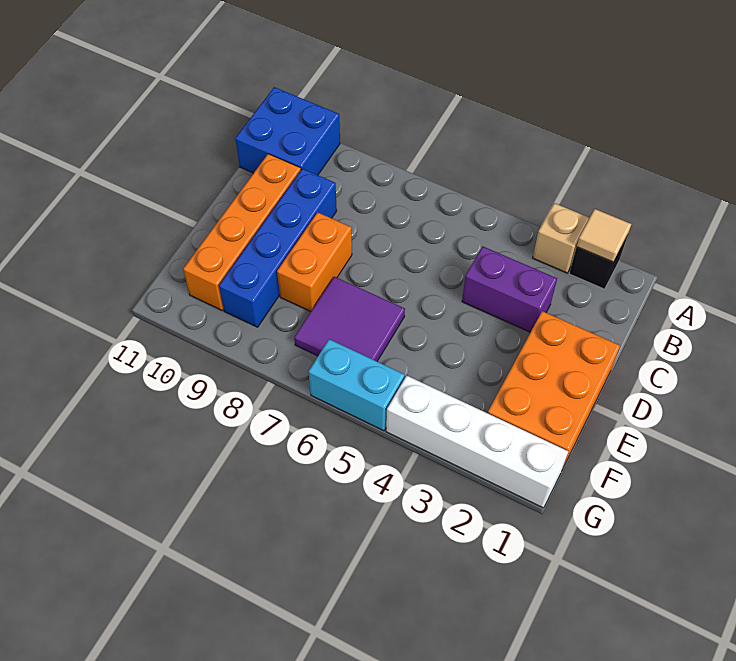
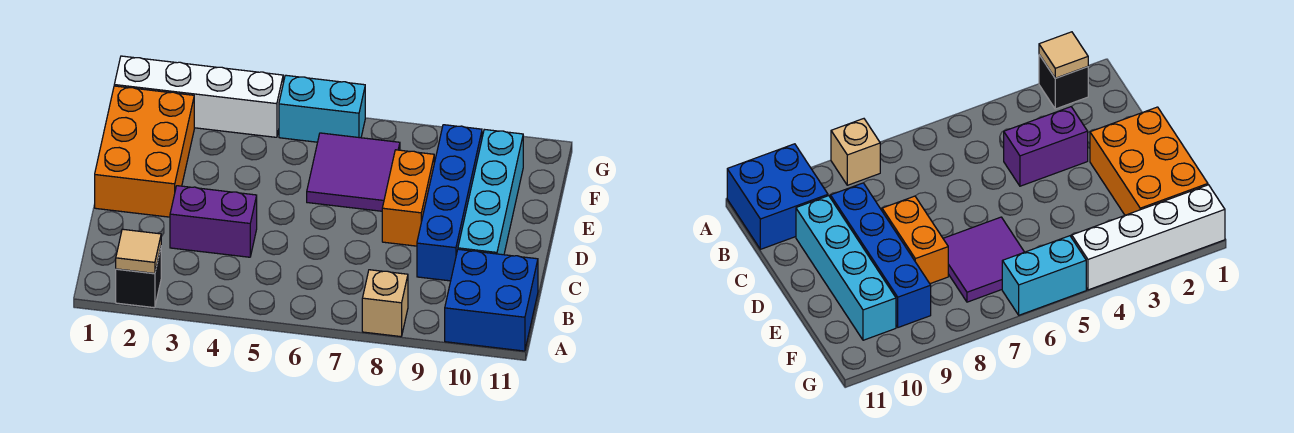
tan brick A3 level 1 -> tan brick A8 level 1
orange brick C10:F10 level 1 -> cyan brick C10:F10 level 1

